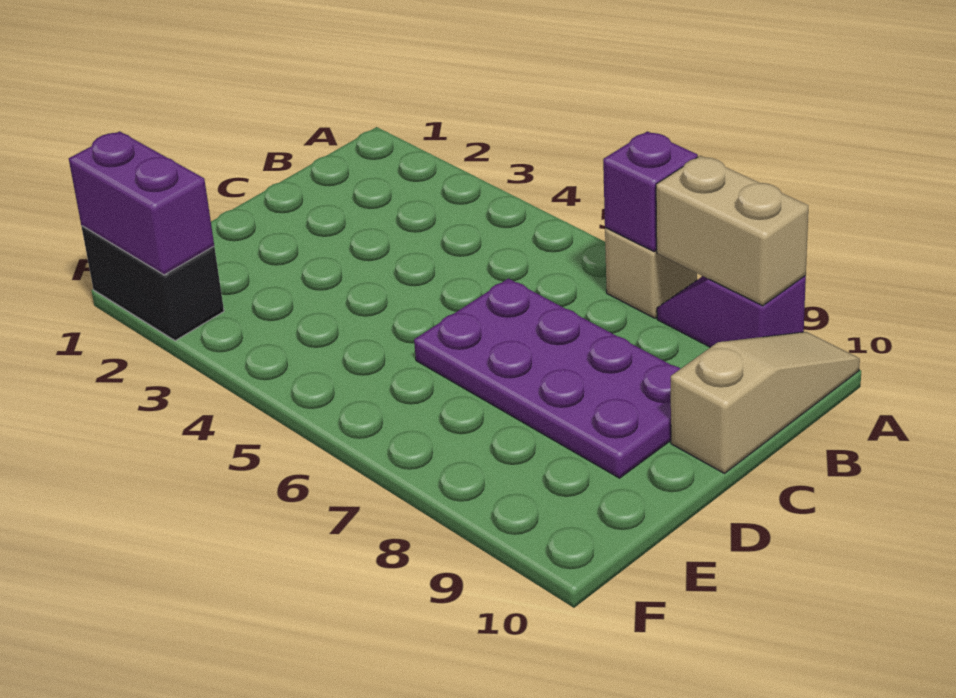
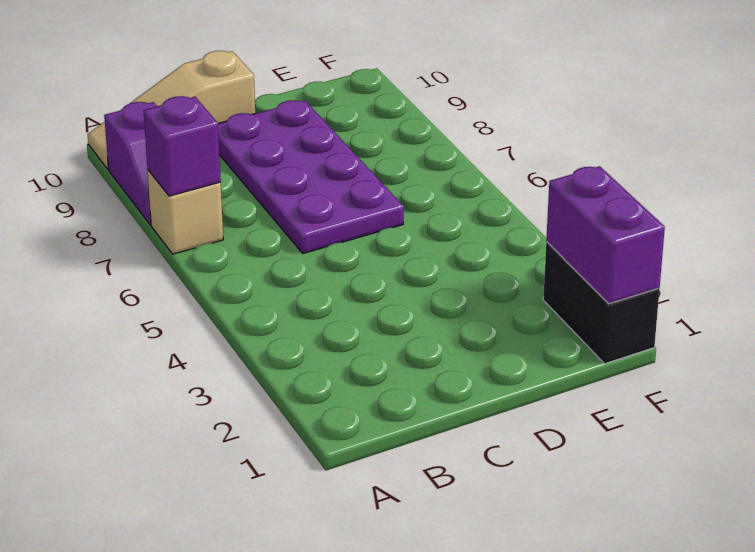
tan brick A8:A9 level 2 -> none

